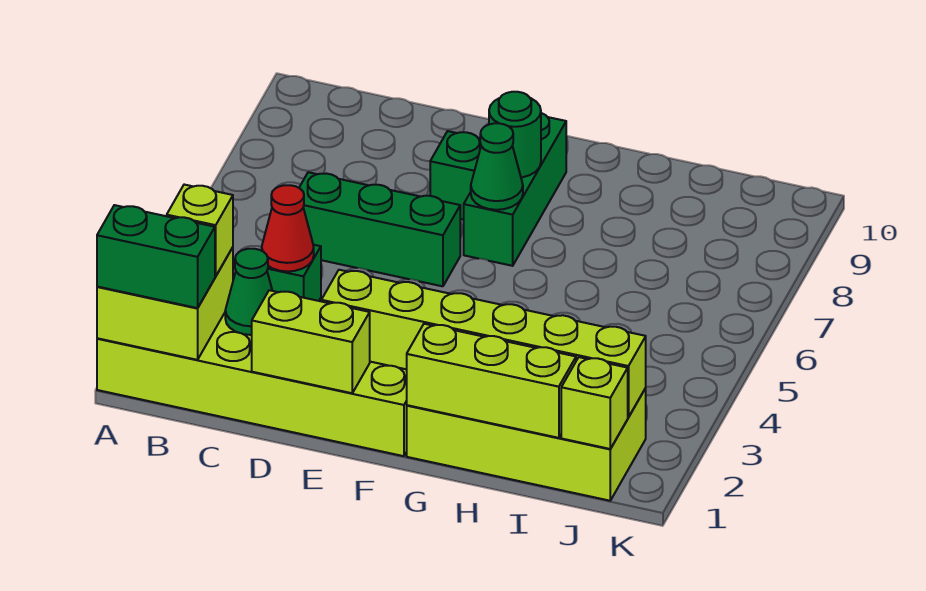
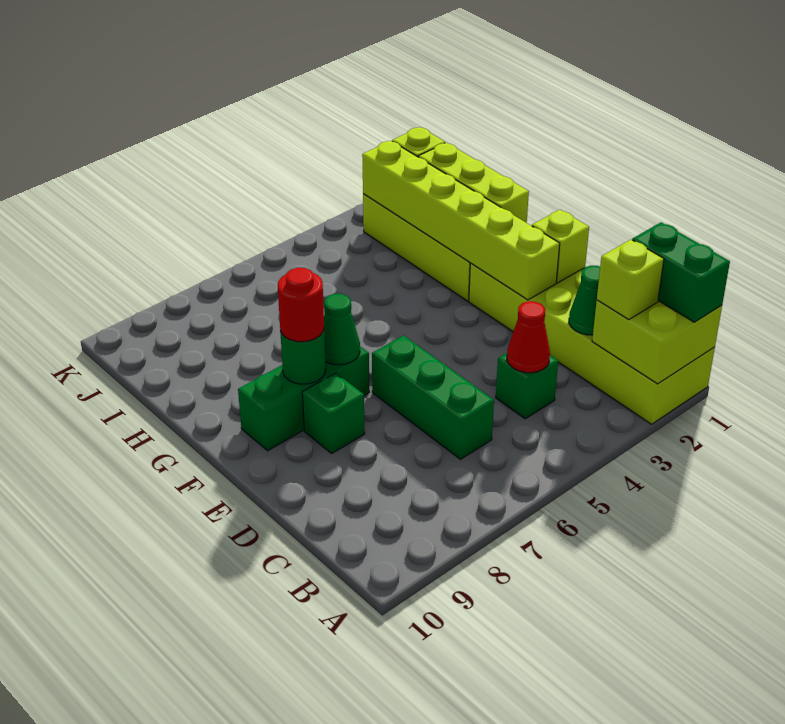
lime brick D1:E1 level 2 -> lime brick E1 level 2
none -> red round brick F8 level 3

